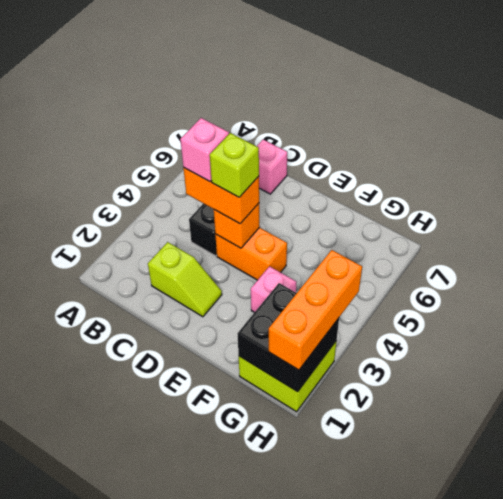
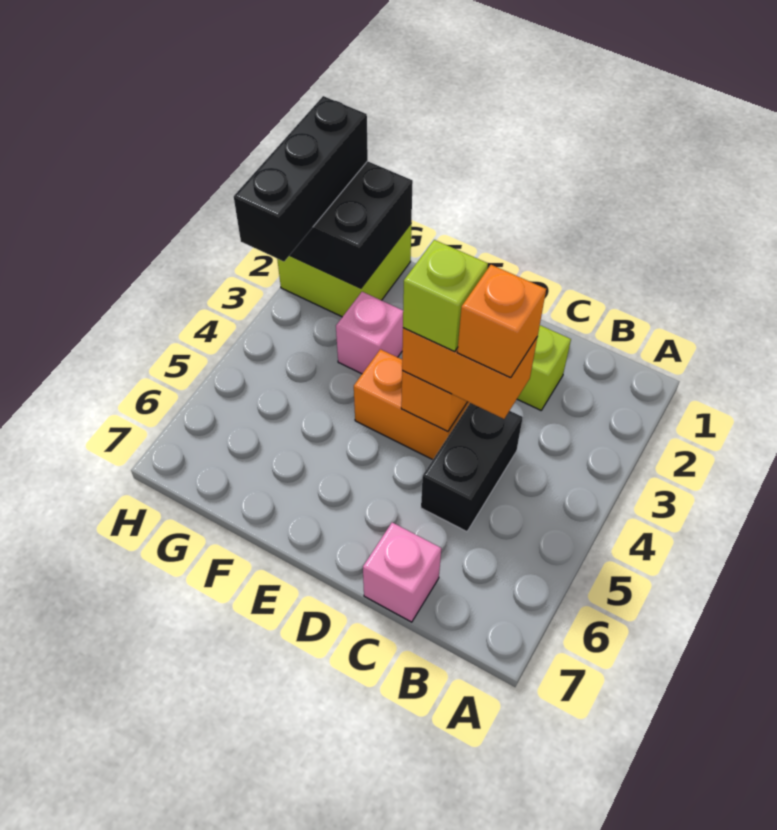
pink brick C4 level 4 -> orange brick C4 level 4
orange brick H1:H3 level 3 -> black brick H1:H3 level 3

